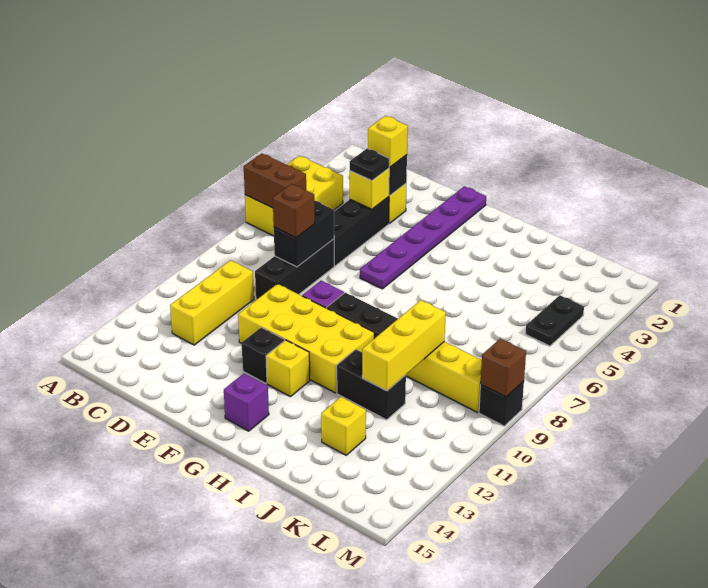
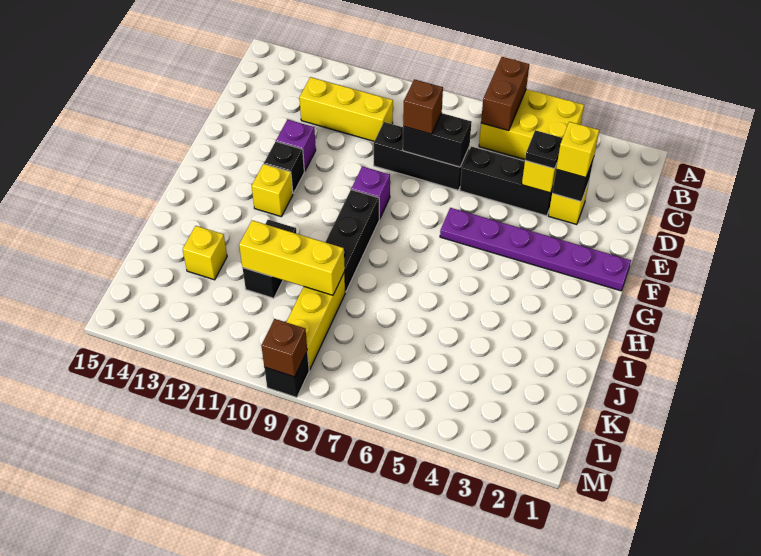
yellow brick E10:H11 level 1 -> none
purple brick G14 level 1 -> purple brick E12 level 1
black plate L4:L5 level 1 -> none

